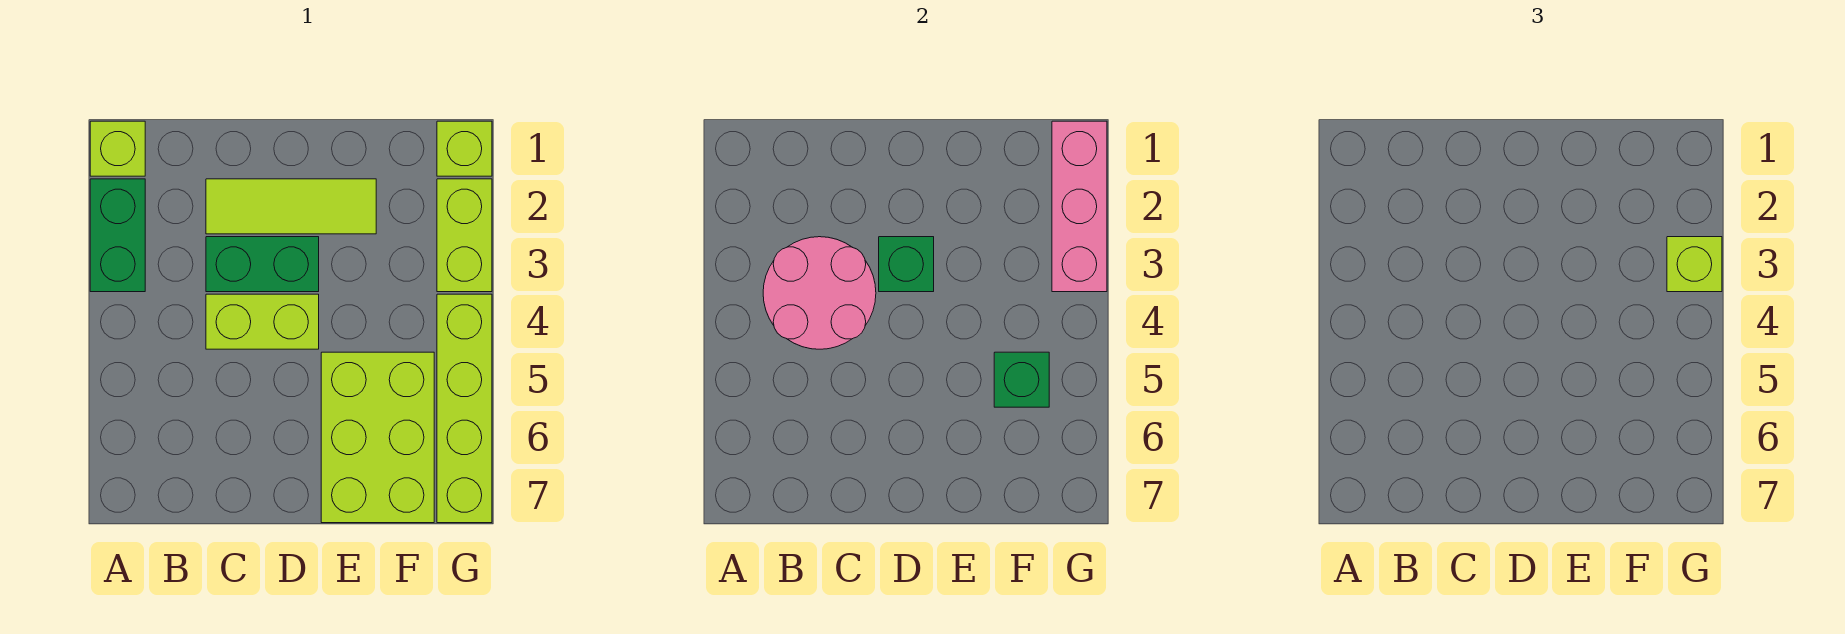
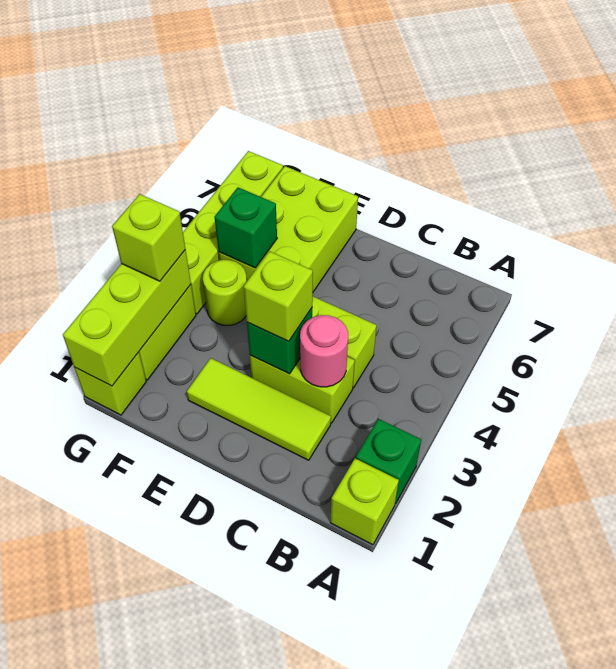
green brick A2:A3 level 1 -> green brick A2 level 1
pink round brick B3:C4 level 2 -> pink round brick C3 level 2
green brick C3:D3 level 1 -> lime brick C3:D3 level 1
none -> lime brick D3 level 3
none -> lime round brick F4 level 1
pink brick G1:G3 level 2 -> lime brick G1:G3 level 2

